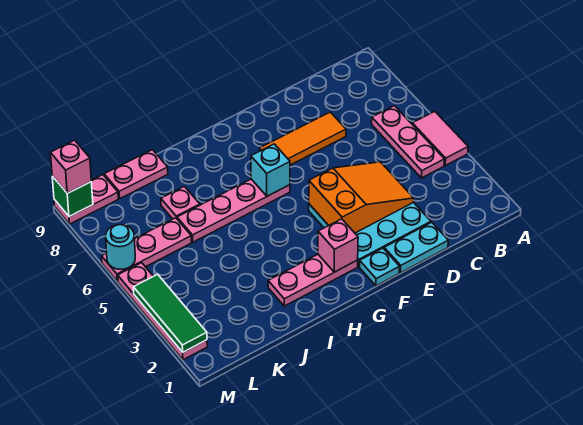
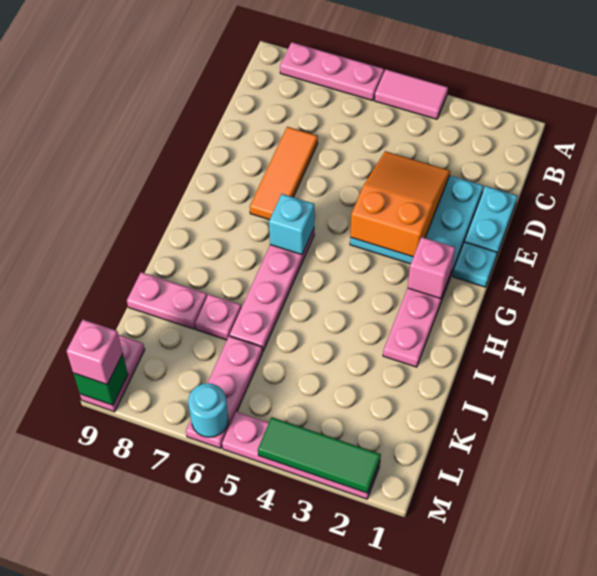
pink plate B4:B6 level 1 -> pink plate A6:A8 level 1
pink plate J9:K9 level 1 -> pink plate J8:J9 level 1

